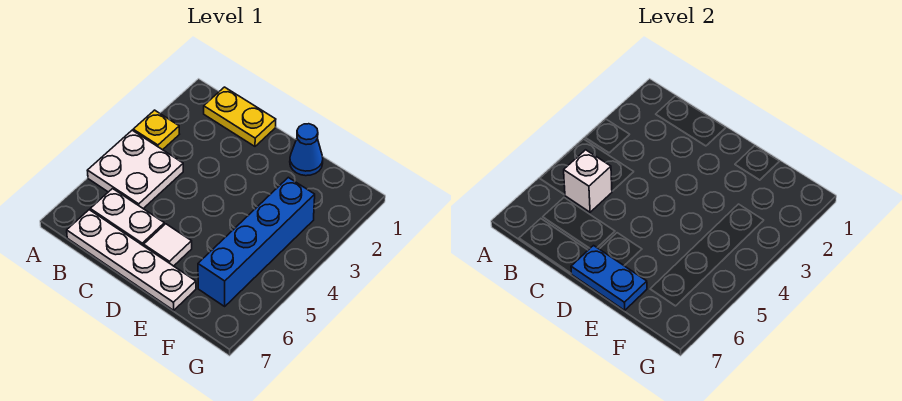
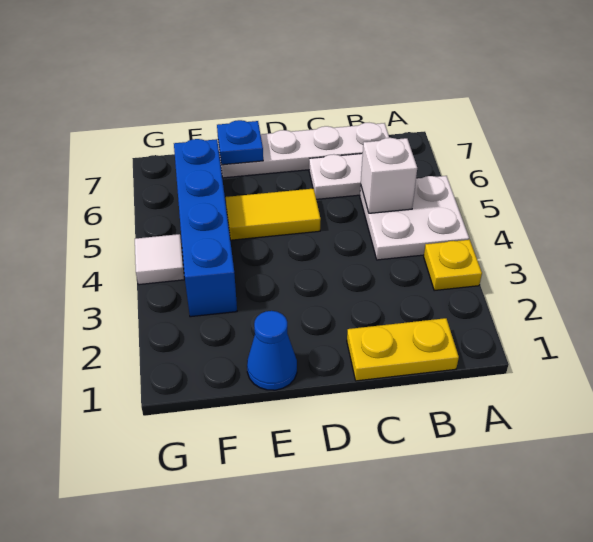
none -> yellow tile D5:E5 level 1
white tile D6 level 1 -> white tile G4 level 1
blue plate D7:E7 level 2 -> blue plate E7 level 2

